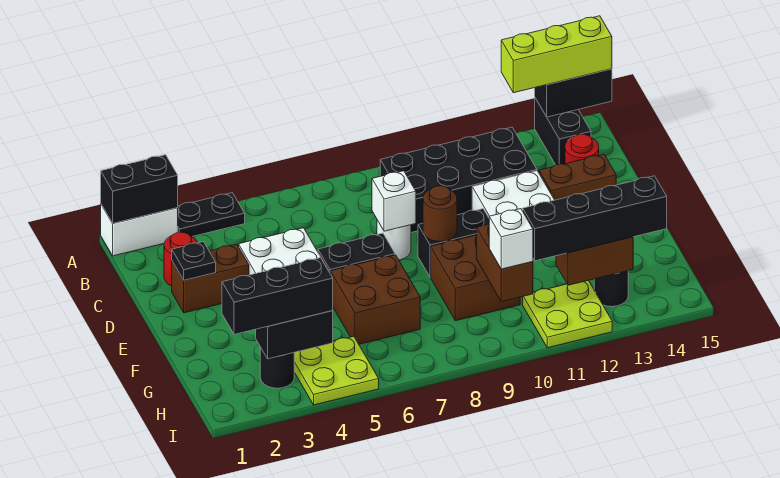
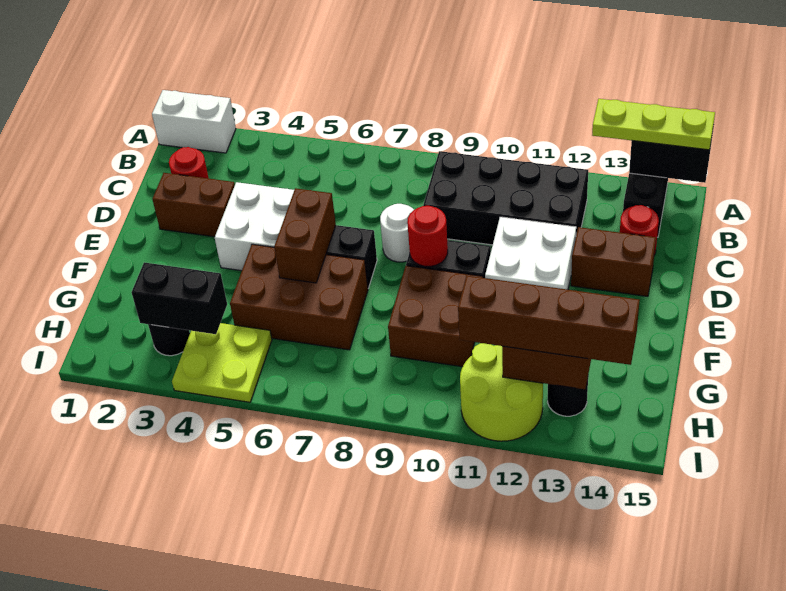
black brick A1:A2 level 2 -> none
black plate A3:A4 level 1 -> none
lime brick A13:A15 level 3 -> lime plate A13:A15 level 3
black plate D2 level 2 -> none
white brick D8 level 2 -> none
brown round brick E9 level 2 -> red round brick E9 level 2
brown brick F6:G7 level 1 -> brown brick F5:G7 level 1
brown brick G10:H10 level 2 -> brown brick E6:F6 level 2
black brick H2:H4 level 3 -> none
white brick H10 level 3 -> none
lime plate H11:I12 level 1 -> lime round brick H11:I12 level 1
black brick H11:H14 level 3 -> brown brick H11:H14 level 3

